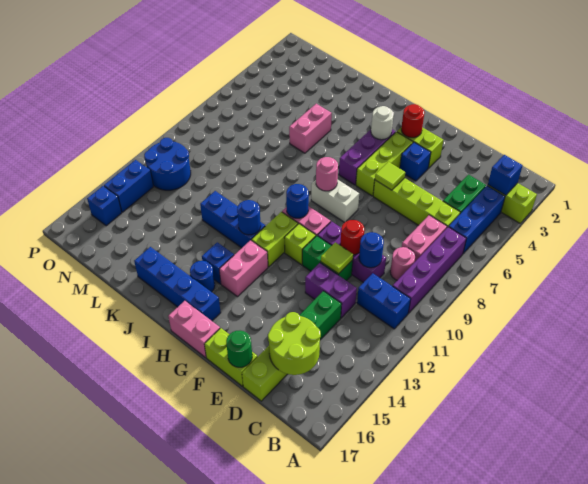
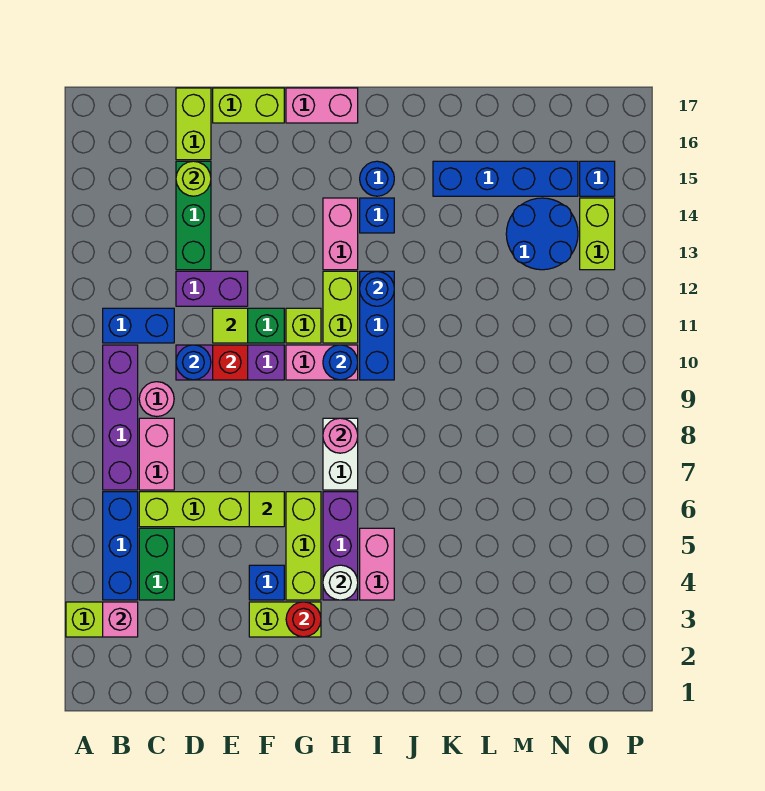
blue brick B3 level 2 -> pink brick B3 level 2
lime round brick C15:D16 level 2 -> lime round brick D15 level 2
red round brick E10 level 2 -> red brick E10 level 2
green round brick E17 level 2 -> none
white brick G8:H8 level 1 -> white brick H7:H8 level 1
blue brick H16:K16 level 1 -> blue brick K15:N15 level 1
blue brick I12:K12 level 1 -> blue brick I10:I12 level 1
pink brick K5:K6 level 1 -> pink brick I4:I5 level 1
blue round brick N11:O12 level 1 -> blue round brick M13:N14 level 1
blue brick O13:O14 level 1 -> lime brick O13:O14 level 1

